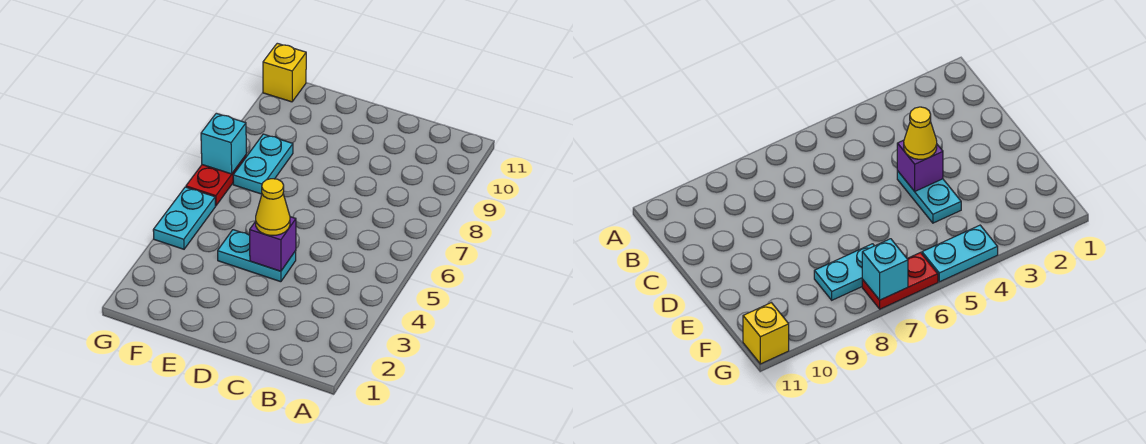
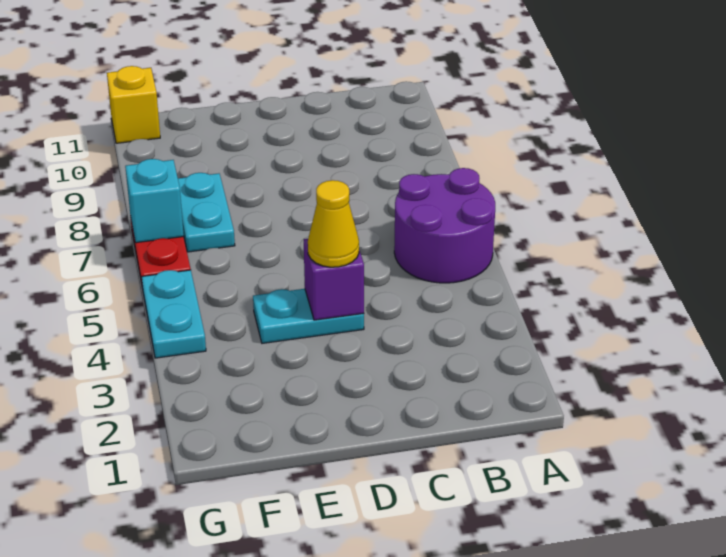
none -> purple round brick A5:B6 level 1

